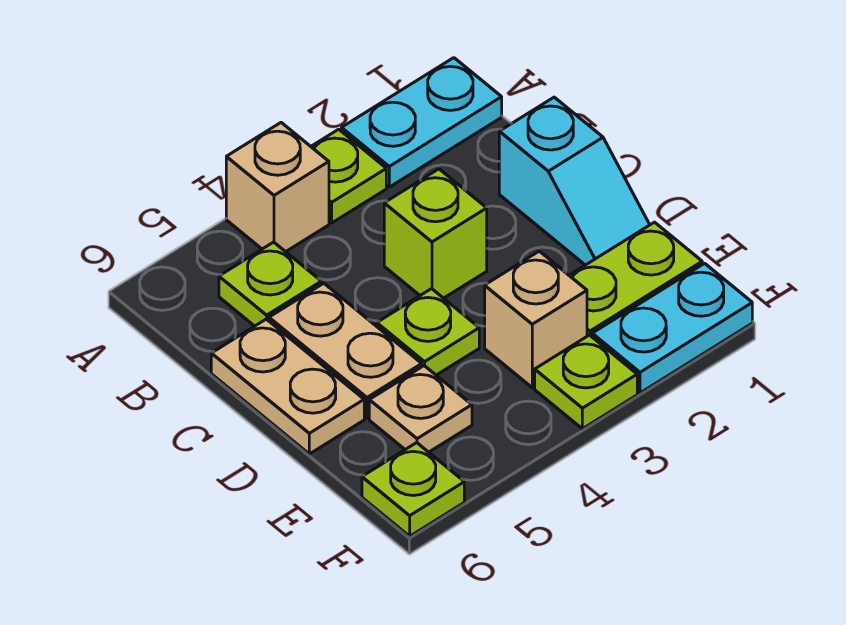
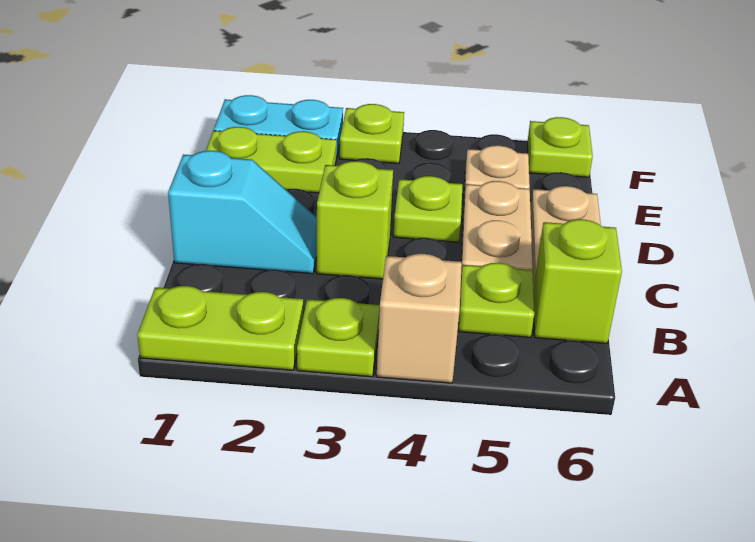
cyan plate A1:A2 level 1 -> lime plate A1:A2 level 1
none -> lime brick B6 level 1
cyan slope C1:D1 level 1 top C -> cyan slope C1:C2 level 1 top 1
tan brick E3 level 1 -> none

